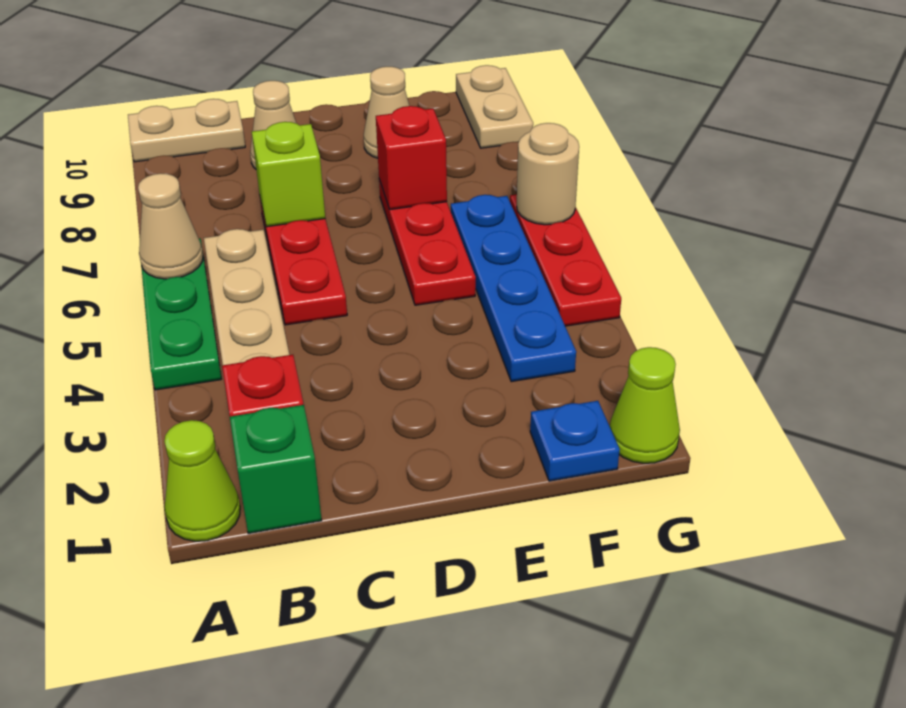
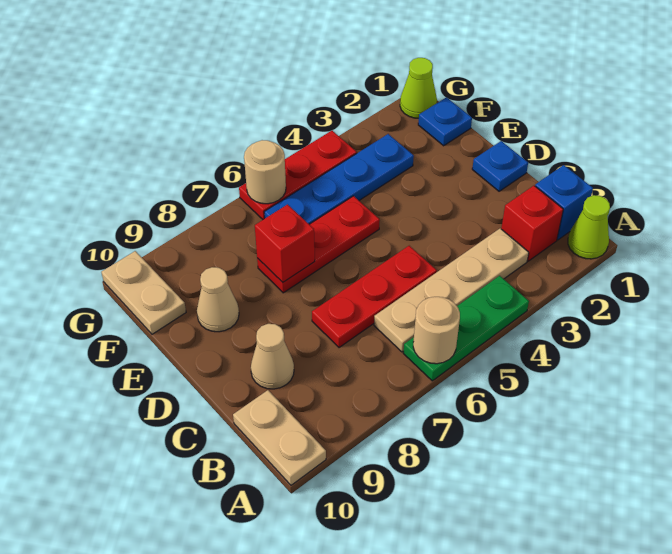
tan cone A6 level 2 -> tan round brick A6 level 2
green brick B1 level 1 -> blue brick B1 level 1
lime brick C7 level 2 -> none
none -> blue plate D1 level 1
tan plate G9:G10 level 1 -> tan plate F10:G10 level 1

